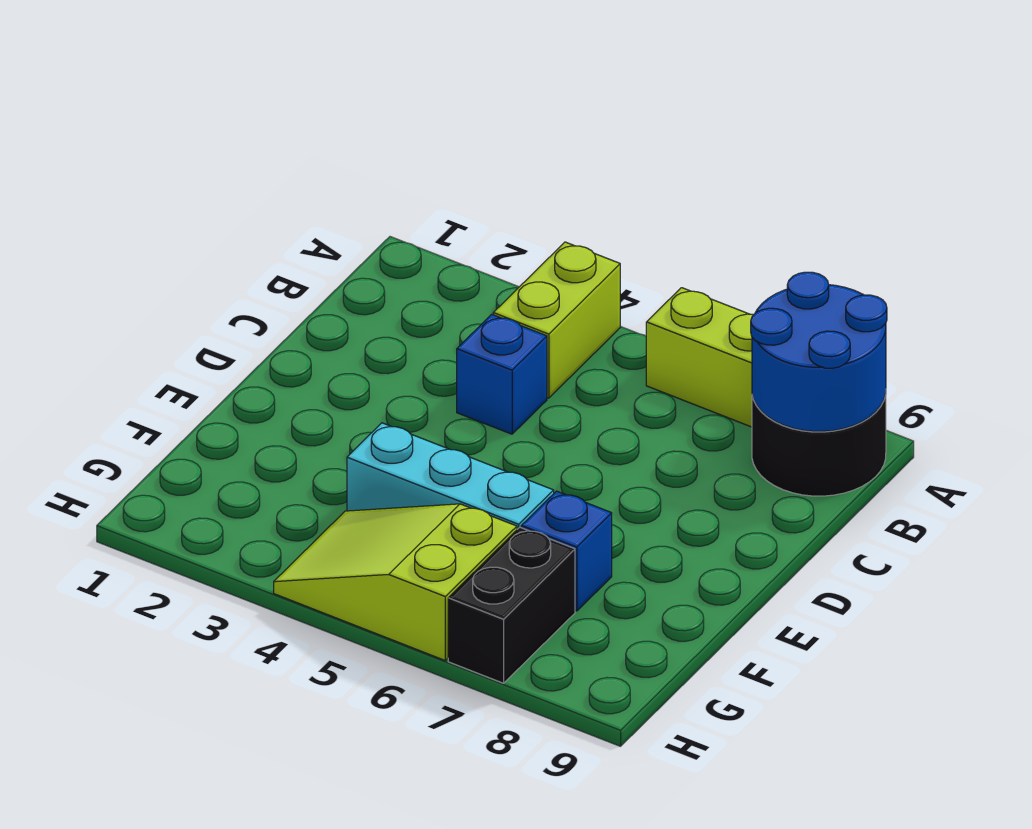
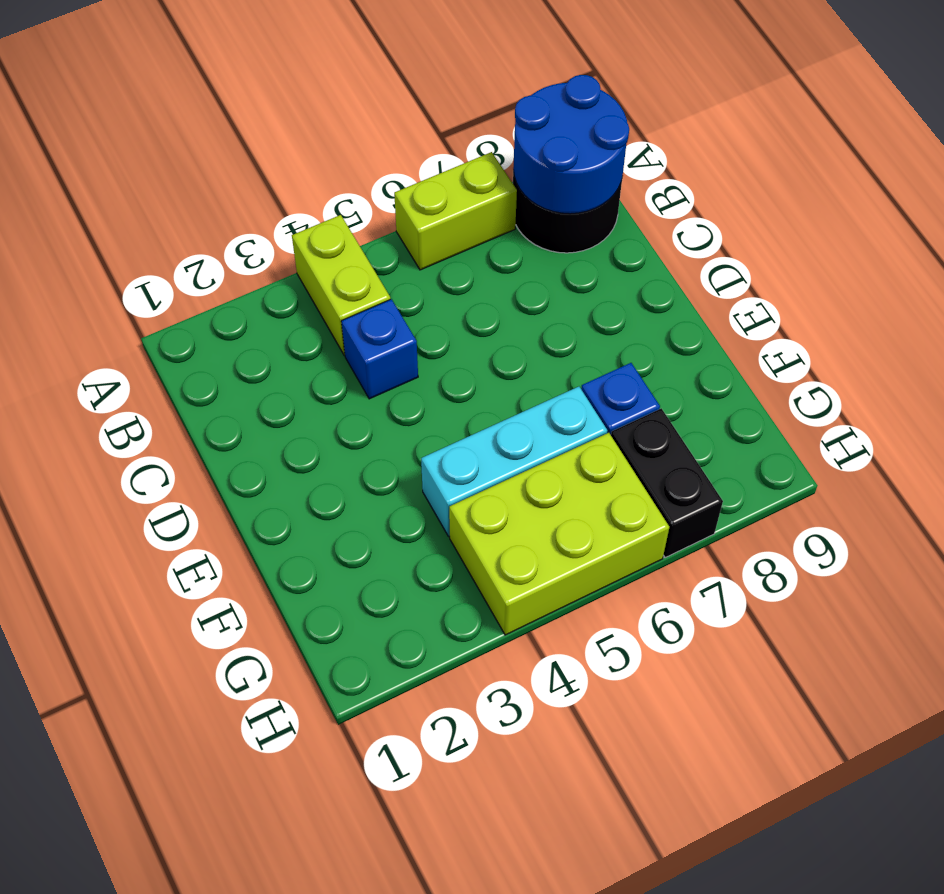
lime slope G4:H6 level 1 top 6 -> lime brick G4:H6 level 1

